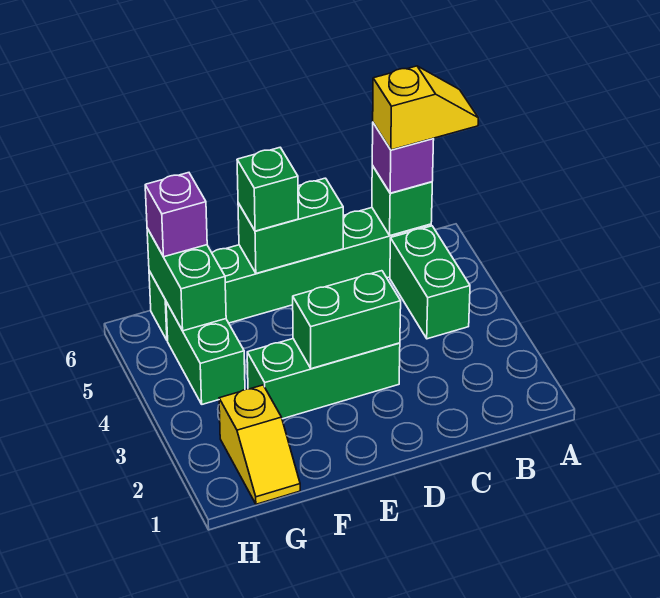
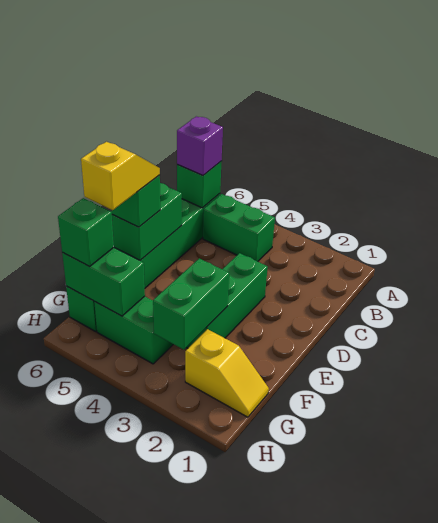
yellow slope A6:B6 level 4 top B -> yellow slope E6:F6 level 4 top F
green brick D3:E3 level 2 -> green brick F3:G3 level 2
purple brick G6 level 3 -> green brick G6 level 3

